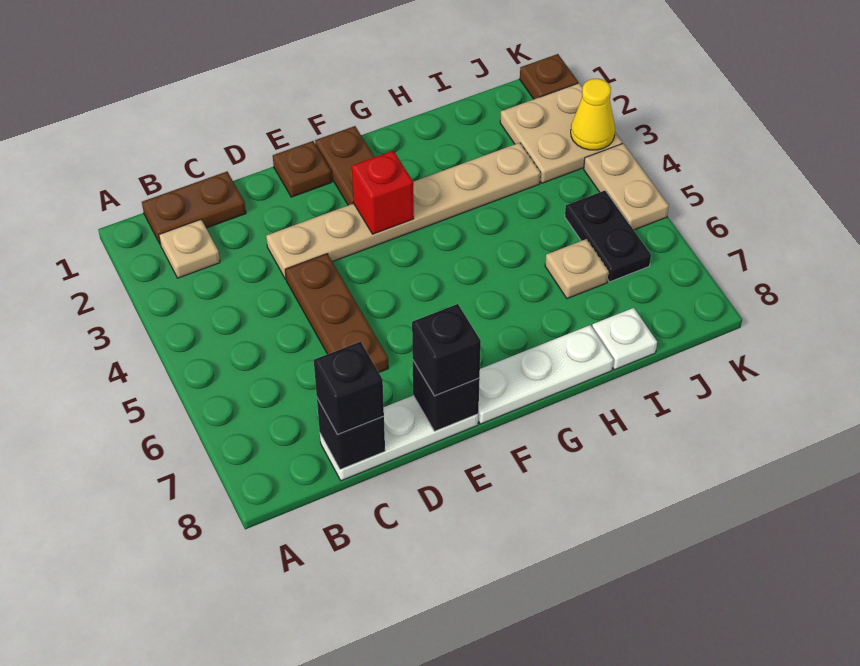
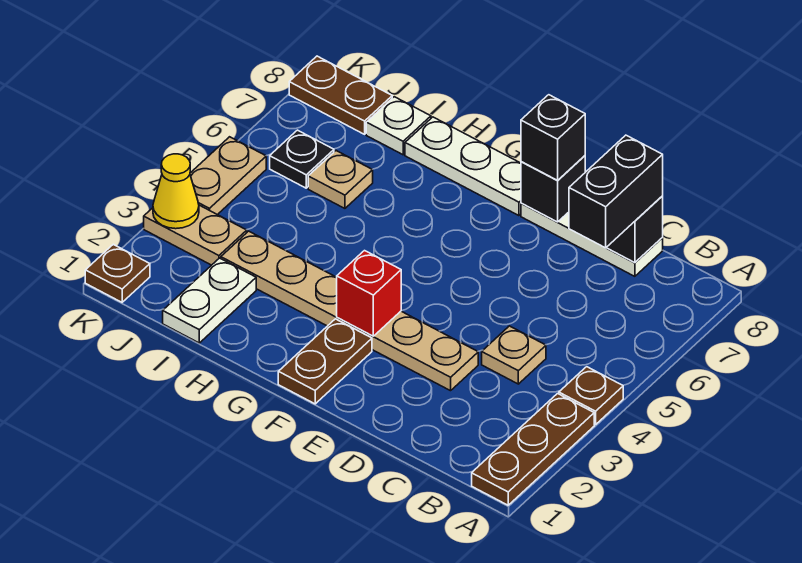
brown plate B1:C1 level 1 -> brown plate J8:K8 level 1
tan plate B2 level 1 -> tan plate C4 level 1
black brick C8 level 3 -> black brick C7:C8 level 3
brown plate D4:D6 level 1 -> brown plate A1:A3 level 1
brown plate E1 level 1 -> brown plate A4 level 1
none -> white plate I1:I2 level 1
tan plate J2:K3 level 1 -> tan plate J3:K3 level 1
black plate J5:J6 level 1 -> black plate J6 level 1

